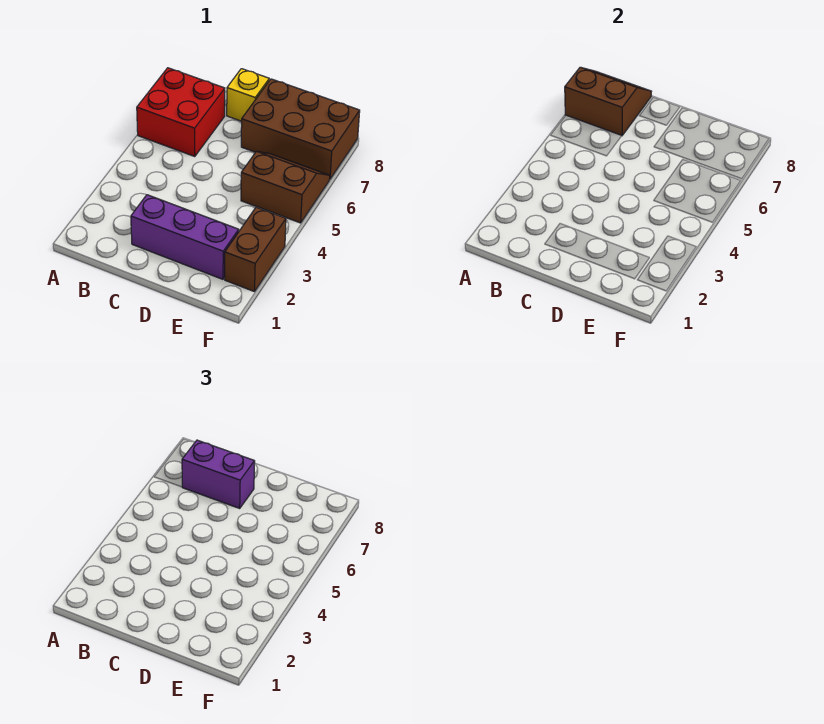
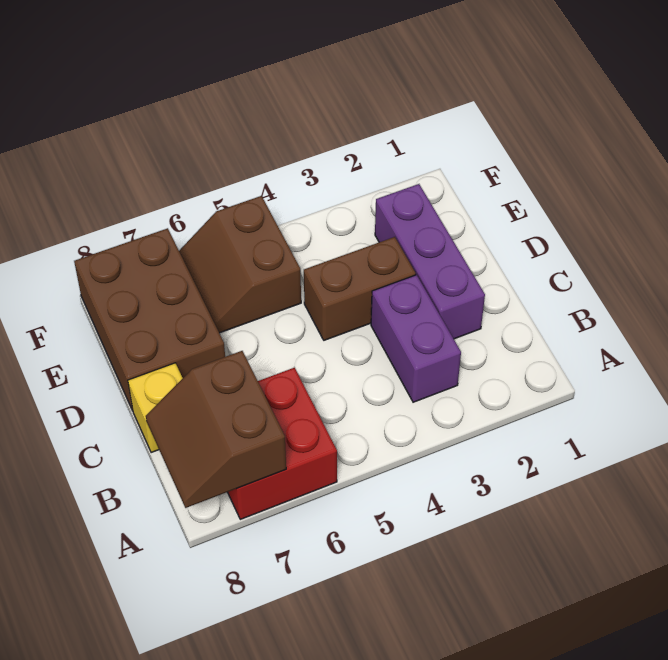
purple brick B7:C7 level 3 -> purple brick B3:C3 level 1
brown brick F2:F3 level 1 -> brown brick D3:D4 level 1

